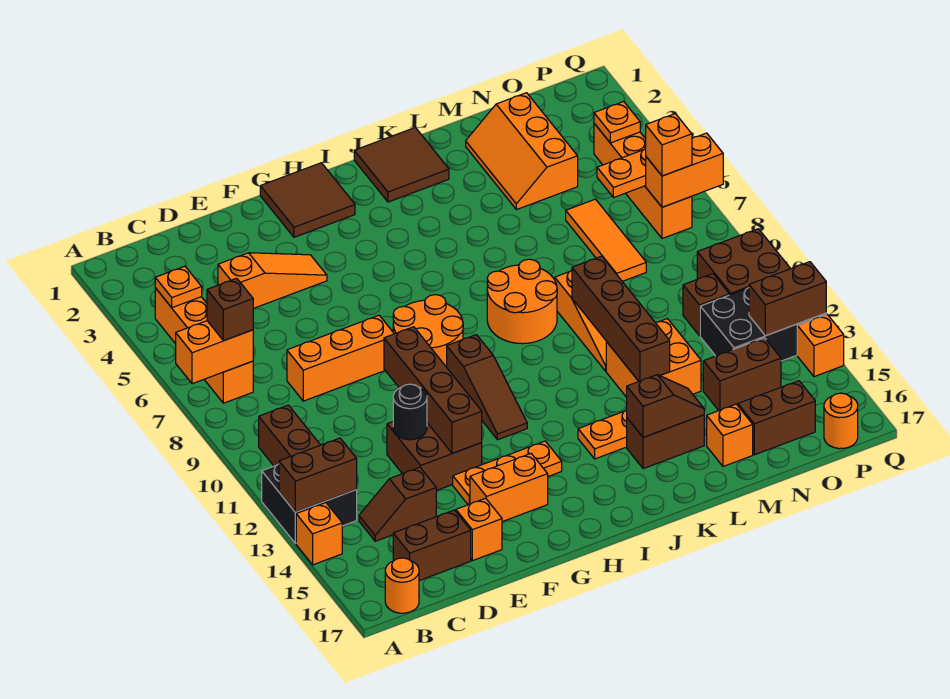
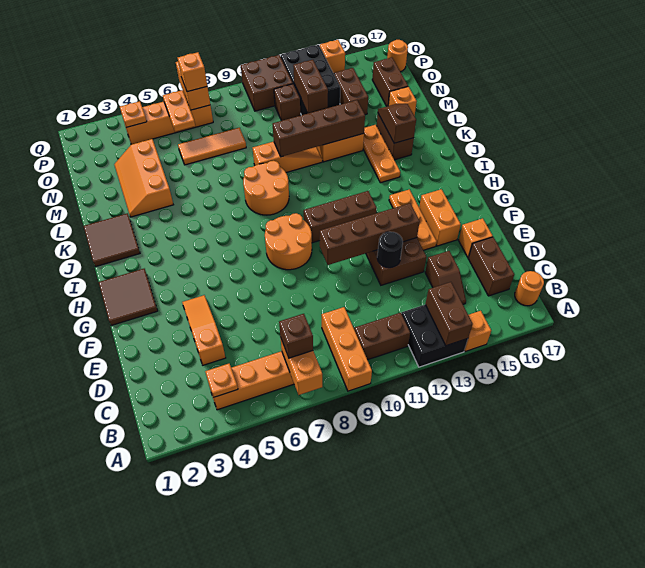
orange brick D8:F8 level 1 -> orange brick A9:C9 level 1
brown slope H10:H12 level 1 top 10 -> brown brick H10:H12 level 1
orange slope M2:N4 level 1 top N -> orange slope L3:N4 level 1 top 4
brown brick P13:Q13 level 2 -> brown brick N12:O12 level 2

